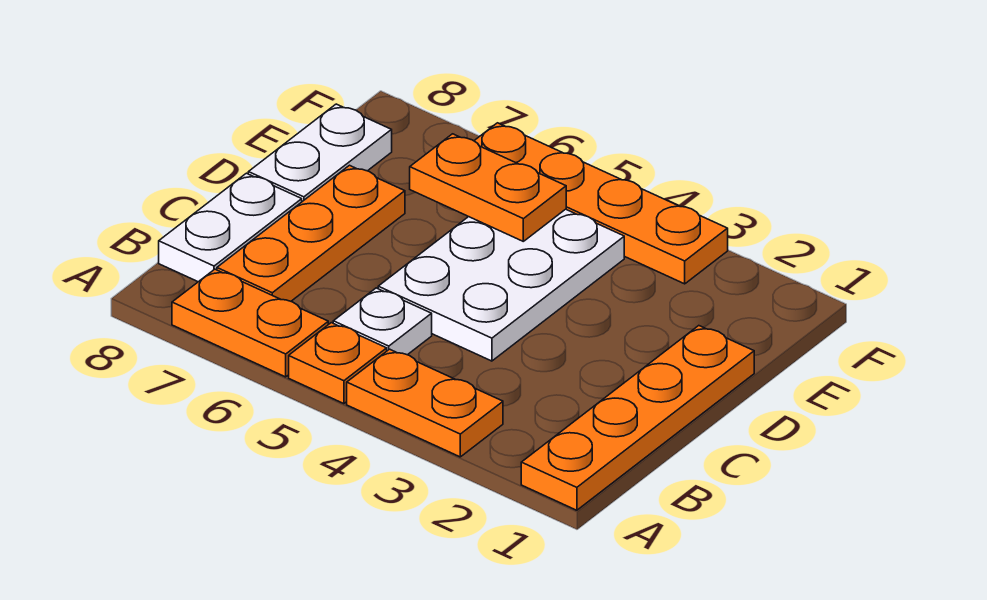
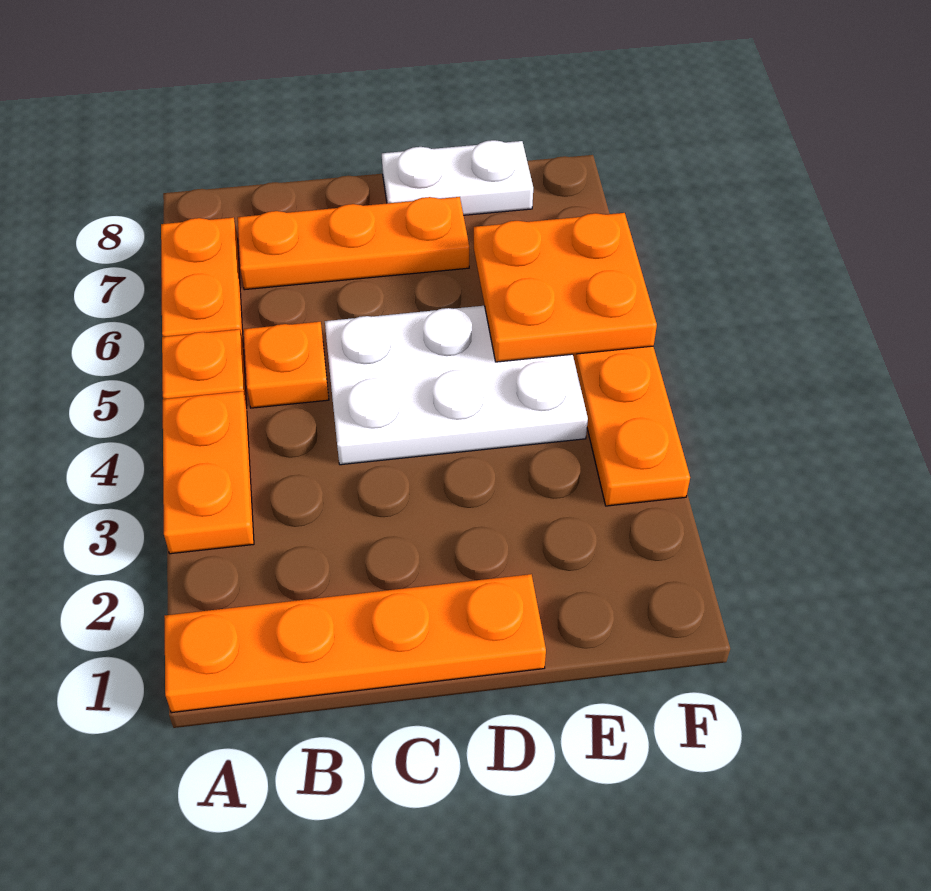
white plate B5 level 1 -> orange plate B5 level 1
white plate B8:C8 level 1 -> none
orange plate E5:E6 level 2 -> orange plate E5:F6 level 2

